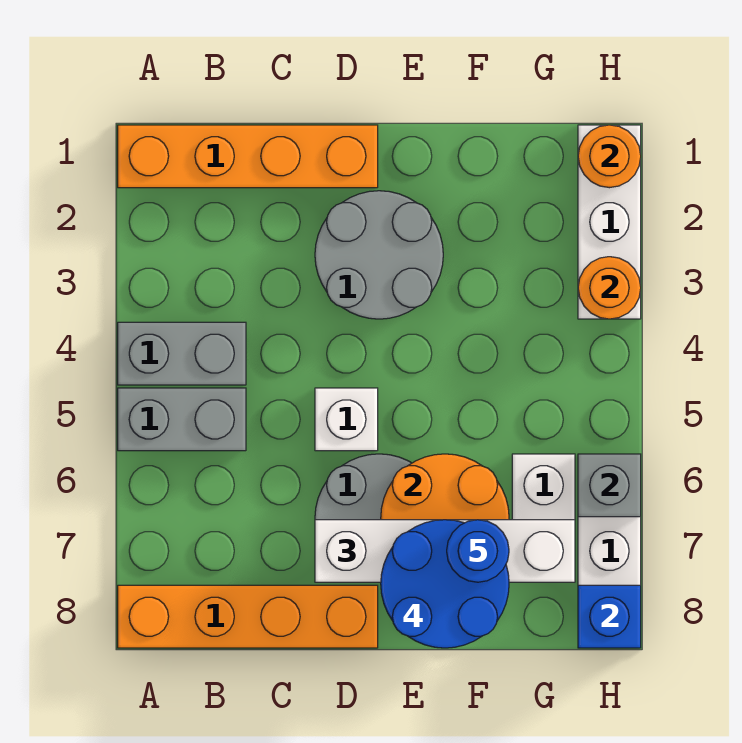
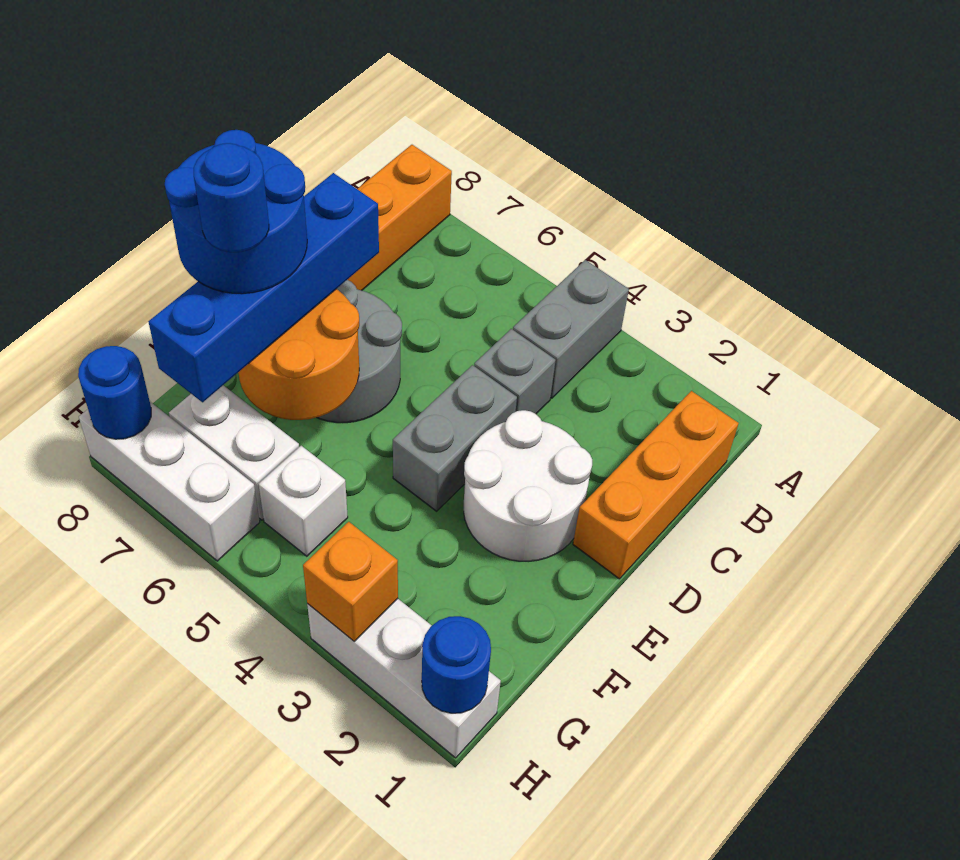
orange brick A1:D1 level 1 -> orange brick B1:D1 level 1
grey brick A5:B5 level 1 -> grey brick D4:E4 level 1
grey round brick D2:E3 level 1 -> white round brick D2:E3 level 1
white brick D5 level 1 -> white brick G5 level 1
white brick D7:G7 level 3 -> blue brick D7:G7 level 3
orange round brick H1 level 2 -> blue round brick H1 level 2
orange round brick H3 level 2 -> orange brick H3 level 2
grey brick H6 level 2 -> grey brick C4 level 1
blue brick H8 level 2 -> blue round brick H8 level 2

